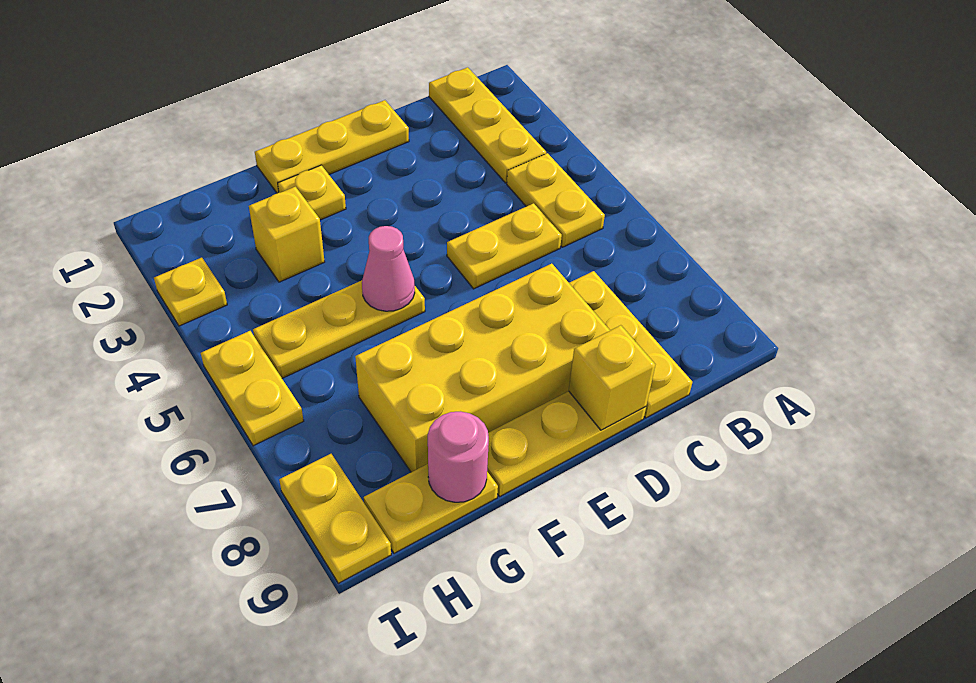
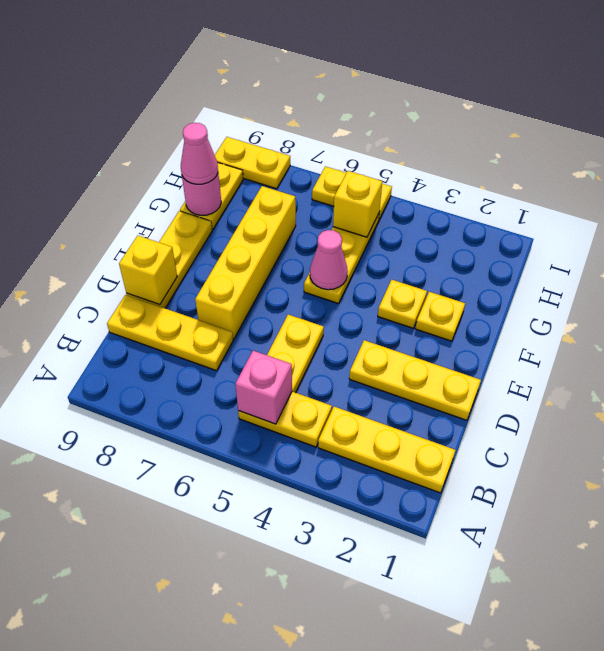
none -> pink brick B5 level 2
yellow plate D1:F1 level 1 -> yellow plate D1:D3 level 1
yellow brick D7:G8 level 1 -> yellow brick D7:G7 level 1
yellow brick G3 level 1 -> yellow brick H5 level 2
none -> pink cone G9 level 3
yellow plate I3 level 1 -> yellow plate F3 level 1

